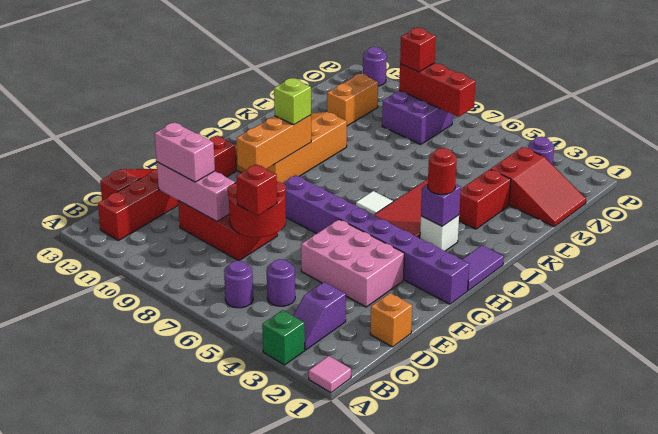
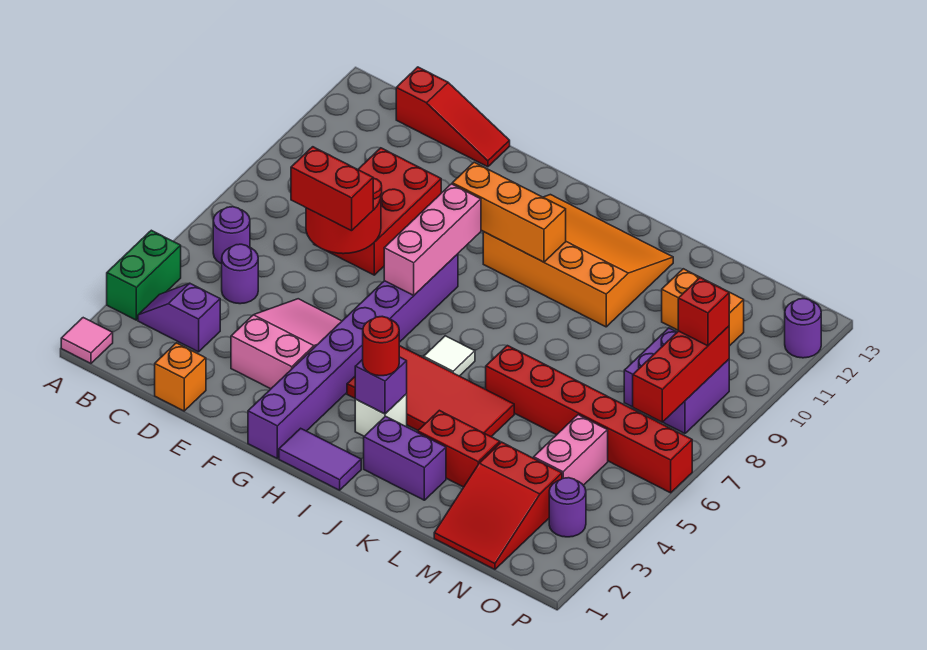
green brick A3 level 1 -> green brick A3:A4 level 1
red brick B12:G12 level 1 -> red brick K6:P6 level 1
red brick D7 level 3 -> red brick D7:E7 level 3
pink brick D9:D11 level 2 -> pink brick G7:G9 level 2
pink brick D10:D11 level 3 -> pink brick N4:N5 level 1
pink brick E3:F5 level 1 -> pink slope E3:F5 level 1 top 3
lime brick I10 level 3 -> none
none -> purple brick J2:K2 level 1

